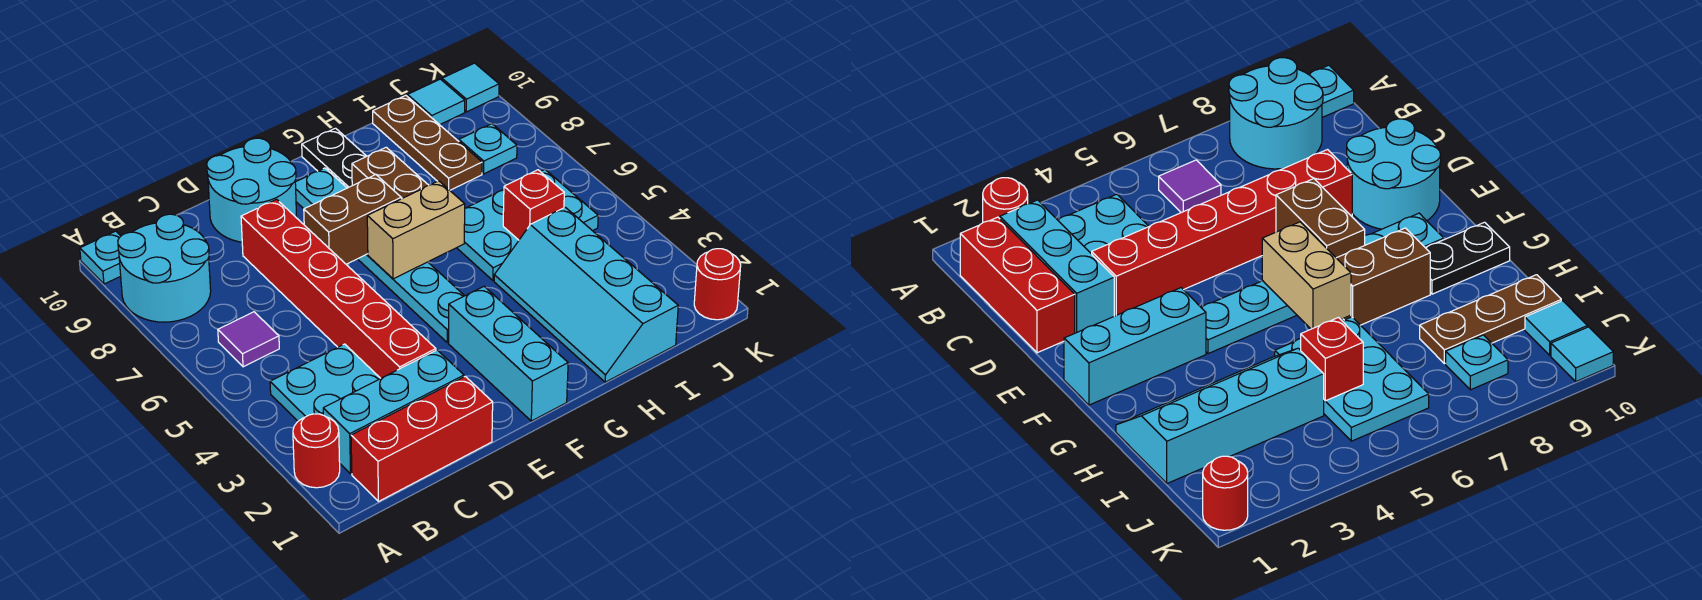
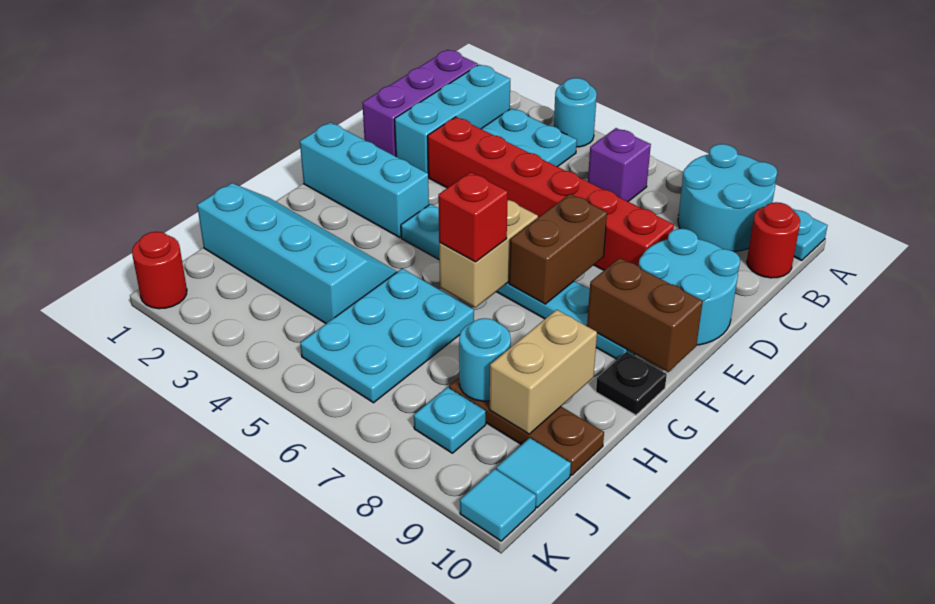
red round brick A2 level 1 -> red round brick B10 level 1
none -> cyan round brick A4 level 1
red brick B1:D1 level 1 -> purple brick B1:D1 level 1
purple tile B6 level 1 -> purple brick B6 level 1
brown brick G7:G8 level 1 -> brown brick F9:F10 level 2
black plate G9:G10 level 1 -> black plate G10 level 1
none -> tan brick H9:I9 level 2
red brick I5 level 2 -> red brick G6 level 3
none -> cyan round brick I8 level 2

